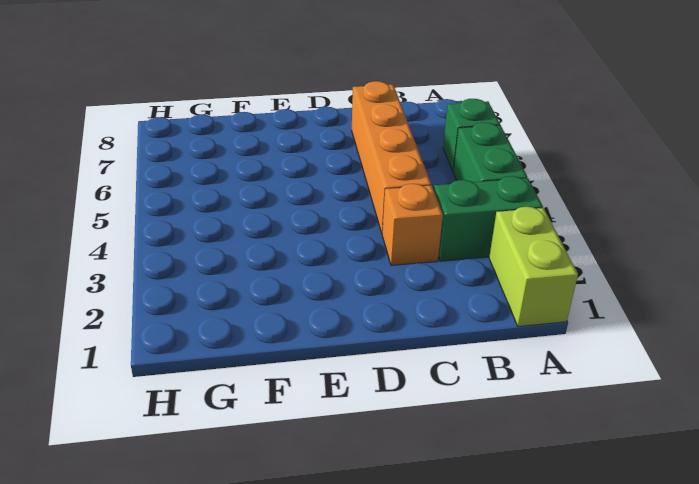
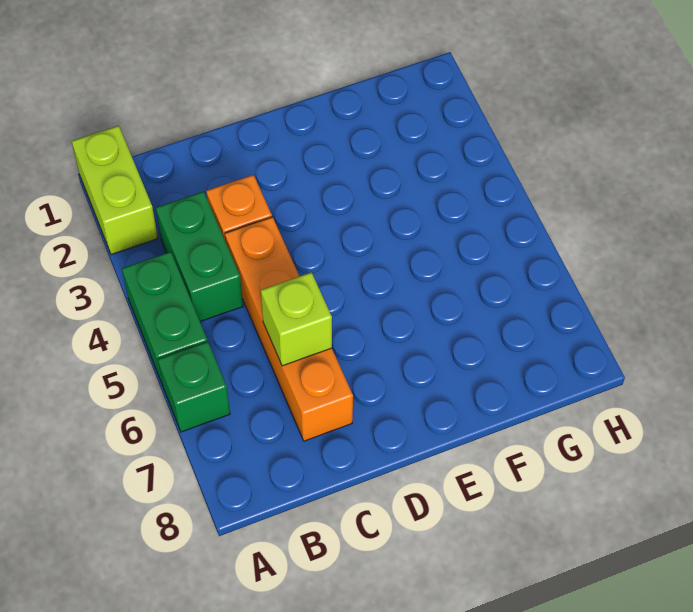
green brick A3:B3 level 1 -> green brick B3:B4 level 1
none -> lime brick C6 level 2

